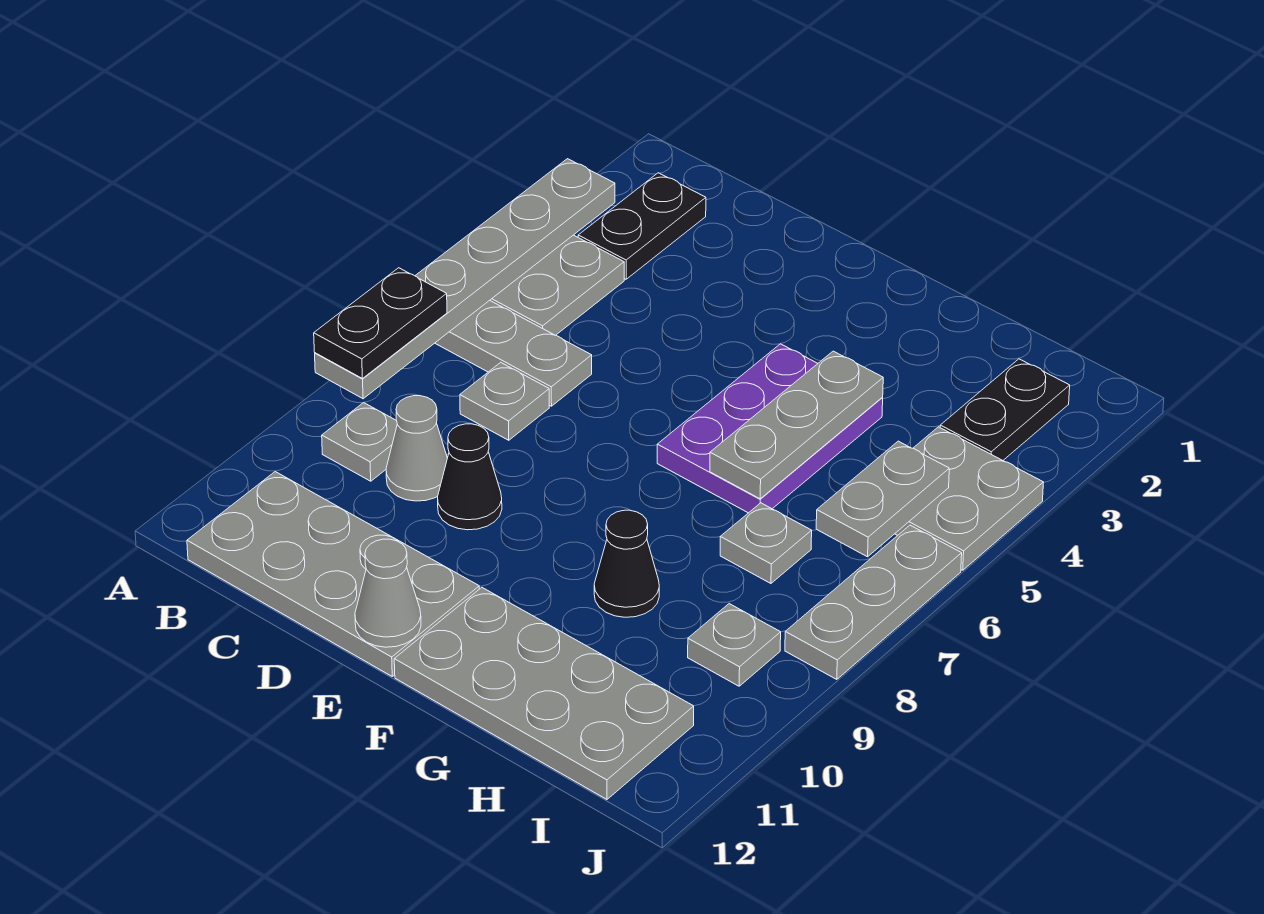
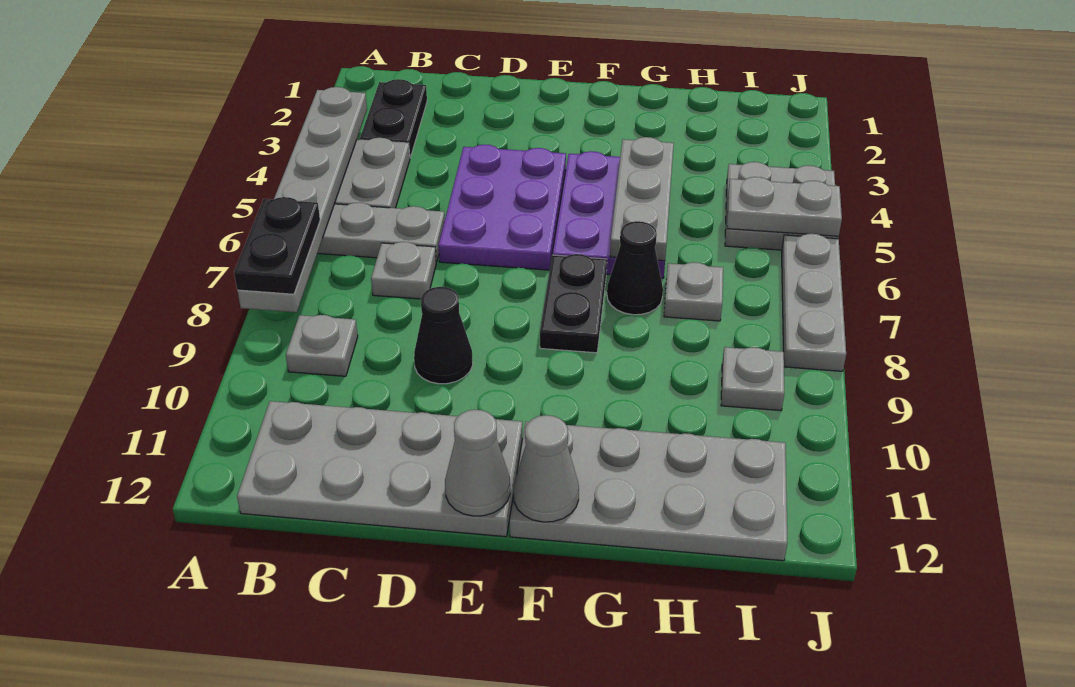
grey cone C9 level 1 -> grey cone F12 level 2
none -> purple plate D4:E6 level 1
black cone G9 level 1 -> black cone G7 level 1
black plate I2:I3 level 1 -> black plate F7:F8 level 1
grey plate I5:I6 level 2 -> grey plate I5:J5 level 2

